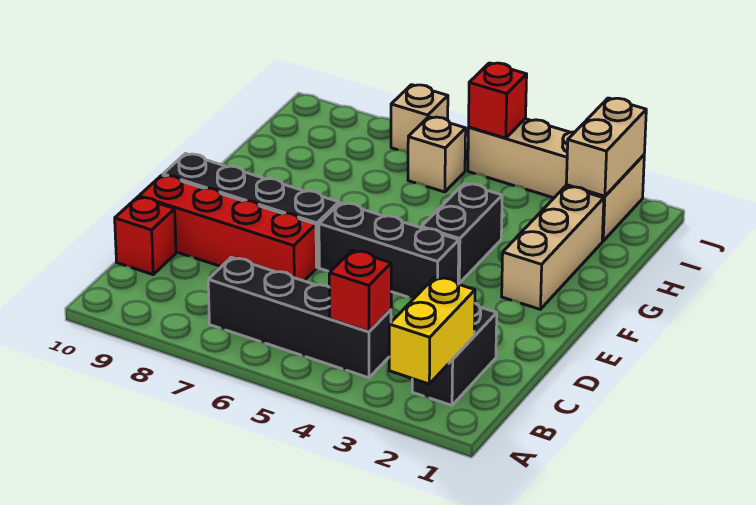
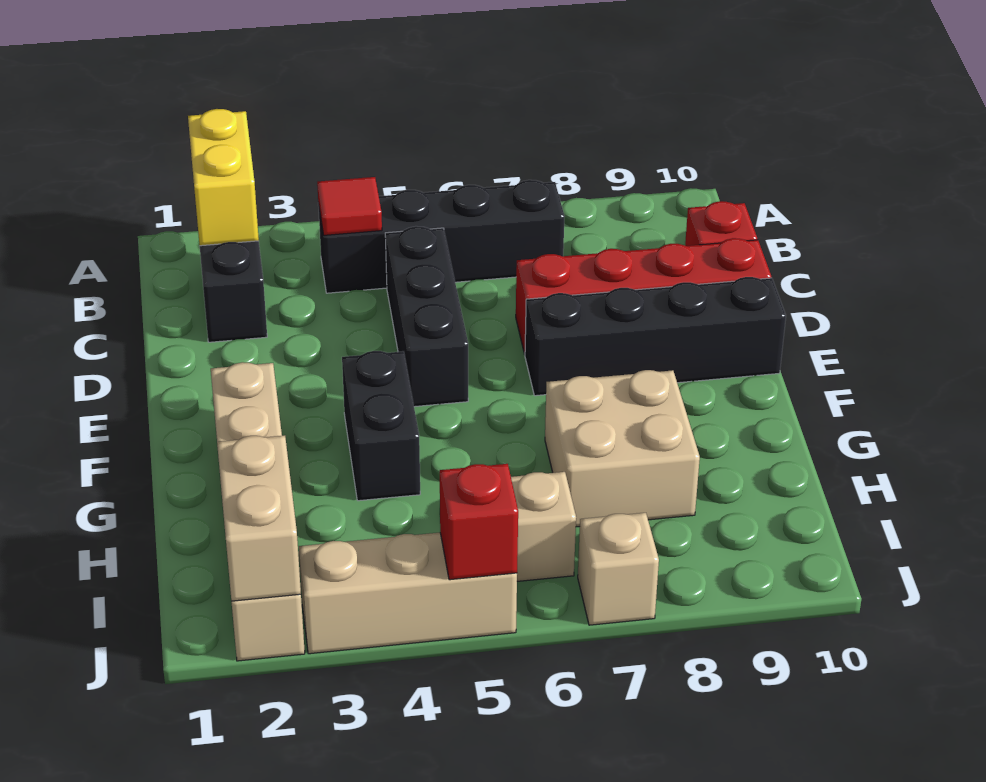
red brick B4 level 2 -> red tile B4 level 2
black brick E4:E6 level 1 -> black brick C5:E5 level 1
none -> tan brick G7:H8 level 1

